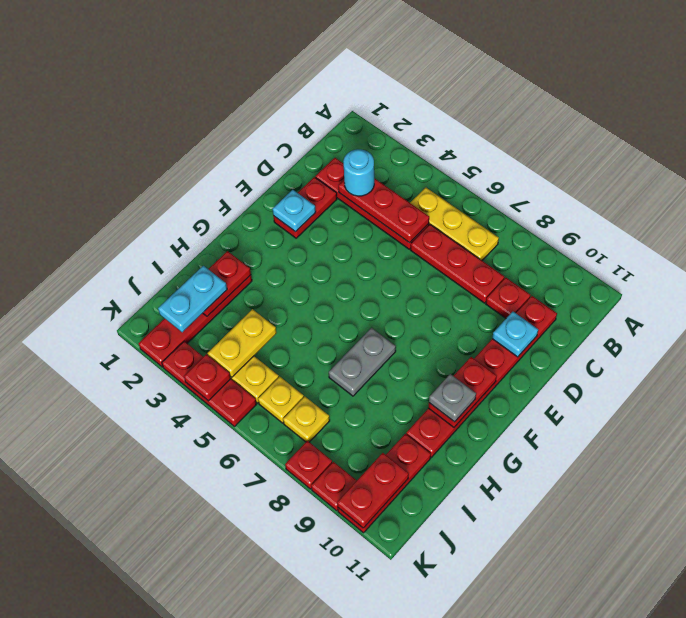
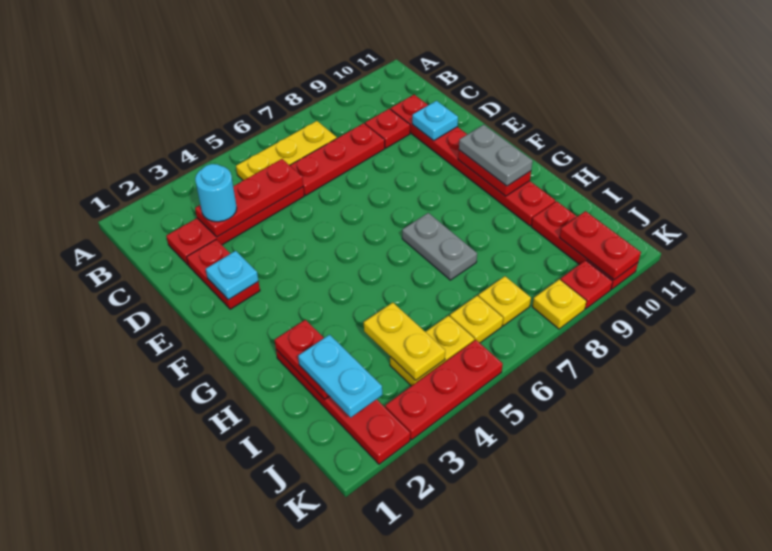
grey plate G10 level 3 -> grey plate F10:G10 level 3
red plate K4 level 2 -> none
red plate K8 level 1 -> yellow plate K8 level 1

